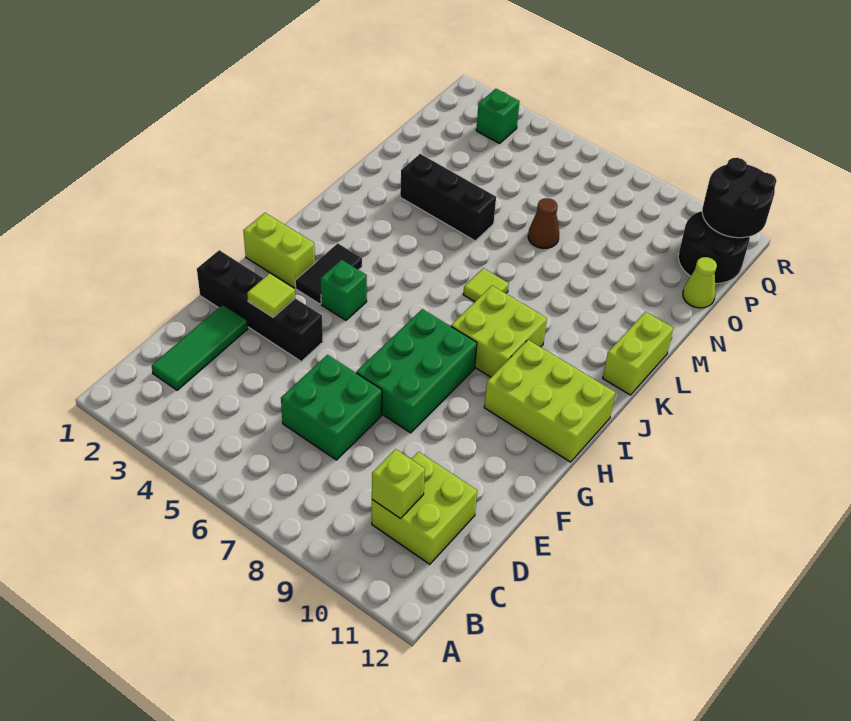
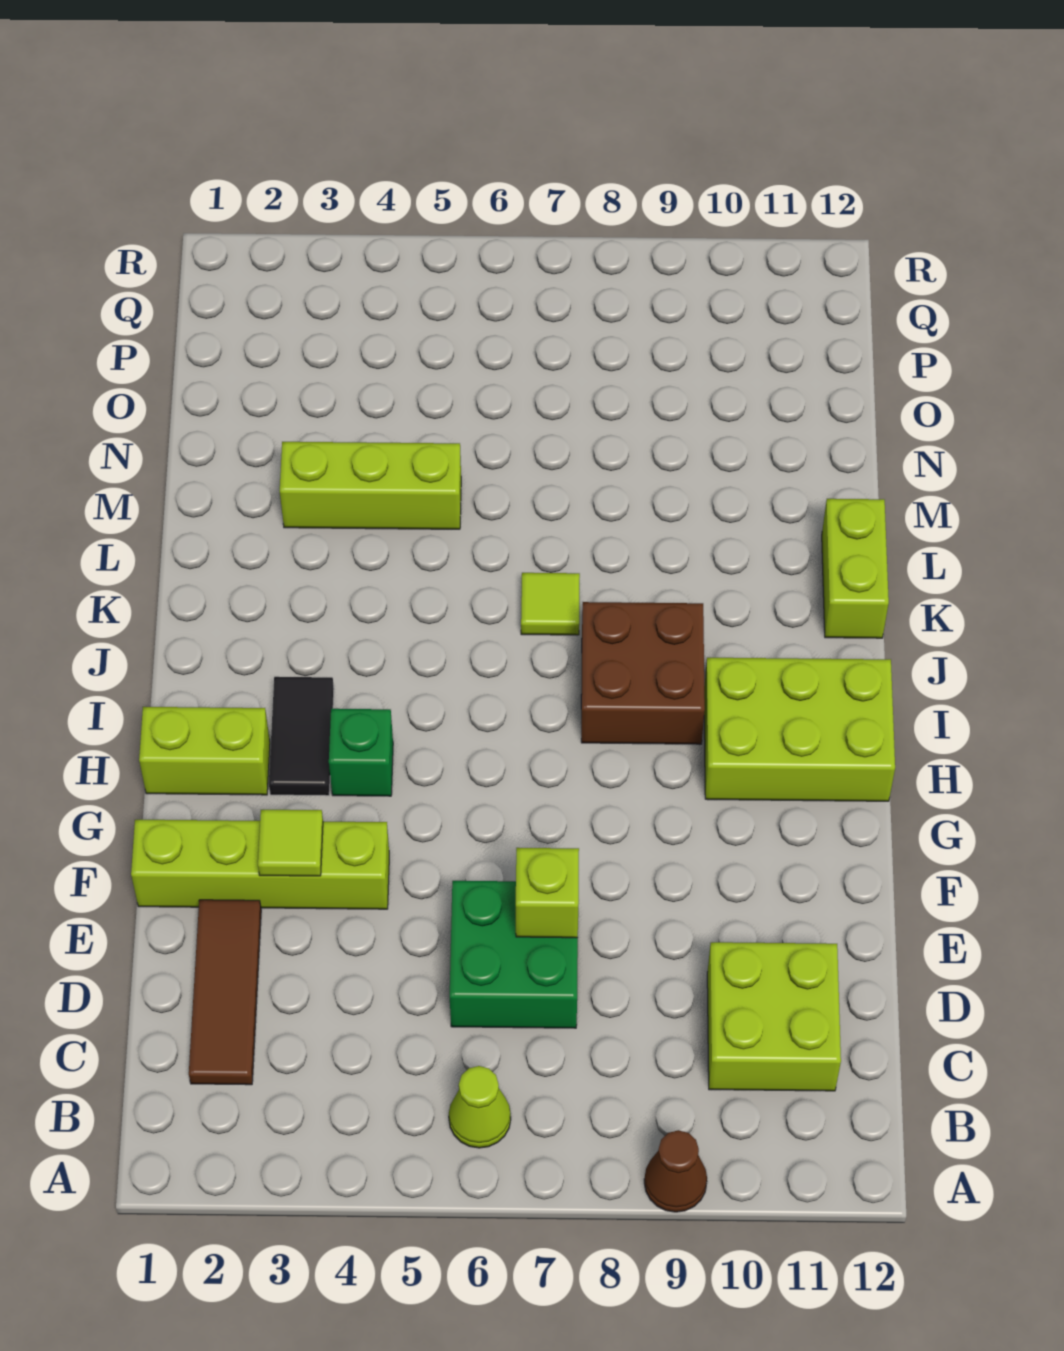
green tile C2:E2 level 1 -> brown tile C2:E2 level 1
lime brick C10 level 2 -> lime brick E7 level 2
black brick F1:F4 level 1 -> lime brick F1:F4 level 1
green brick F7:H8 level 1 -> none
lime brick I8:J9 level 1 -> brown brick I8:J9 level 1
black brick M3:M5 level 1 -> lime brick M3:M5 level 1
brown cone N7 level 1 -> brown cone A9 level 1
lime cone O12 level 1 -> lime cone B6 level 1
black round brick P11:Q12 level 1 -> none
green brick Q3 level 1 -> none
black round brick Q11:R12 level 2 -> none

